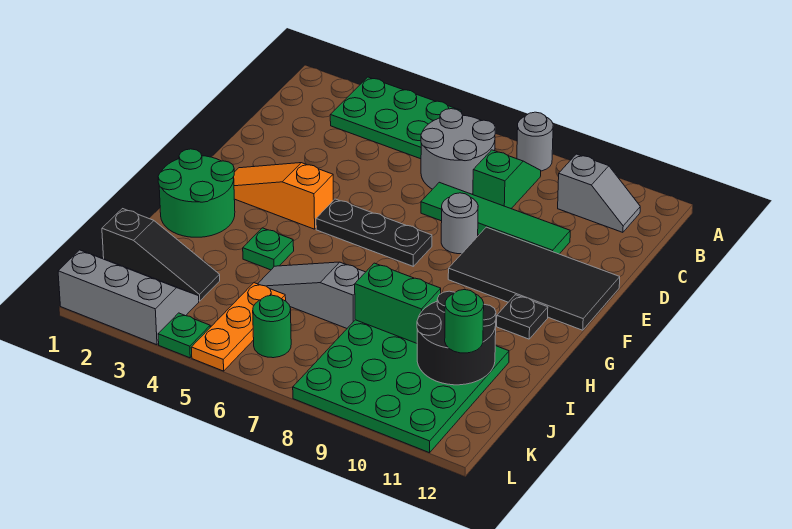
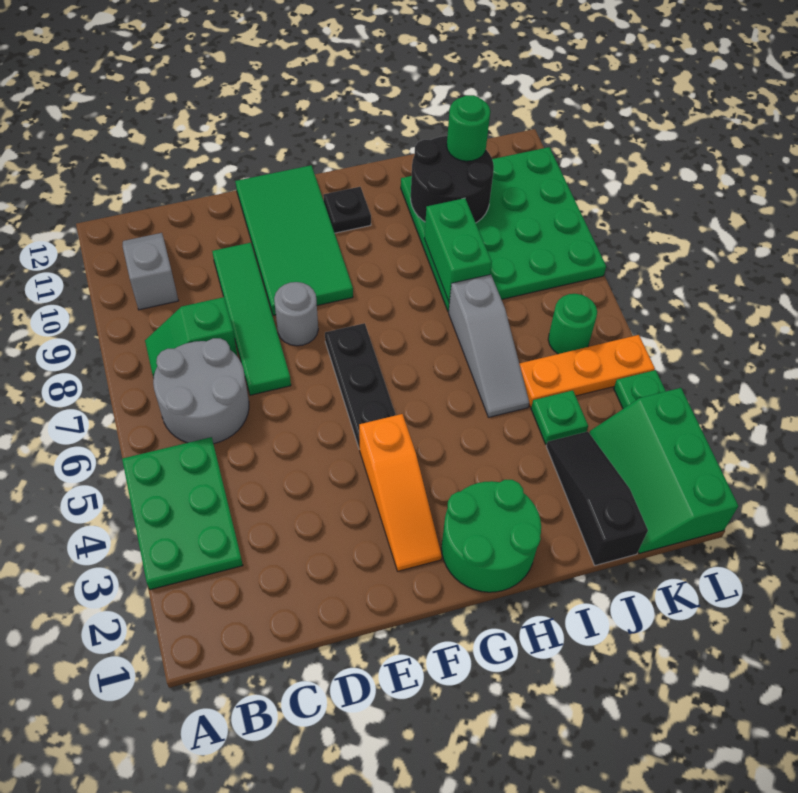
grey round brick A8 level 1 -> none
black tile E9:F12 level 1 -> green tile E9:F12 level 1
green plate H4 level 1 -> green plate J4 level 1
grey slope K1:L3 level 1 top L -> green slope K1:L3 level 1 top L

